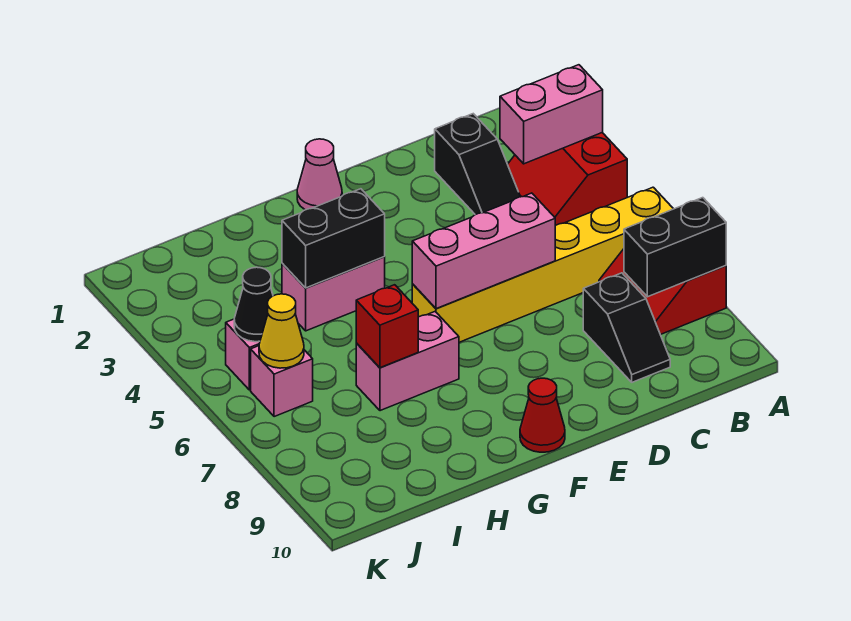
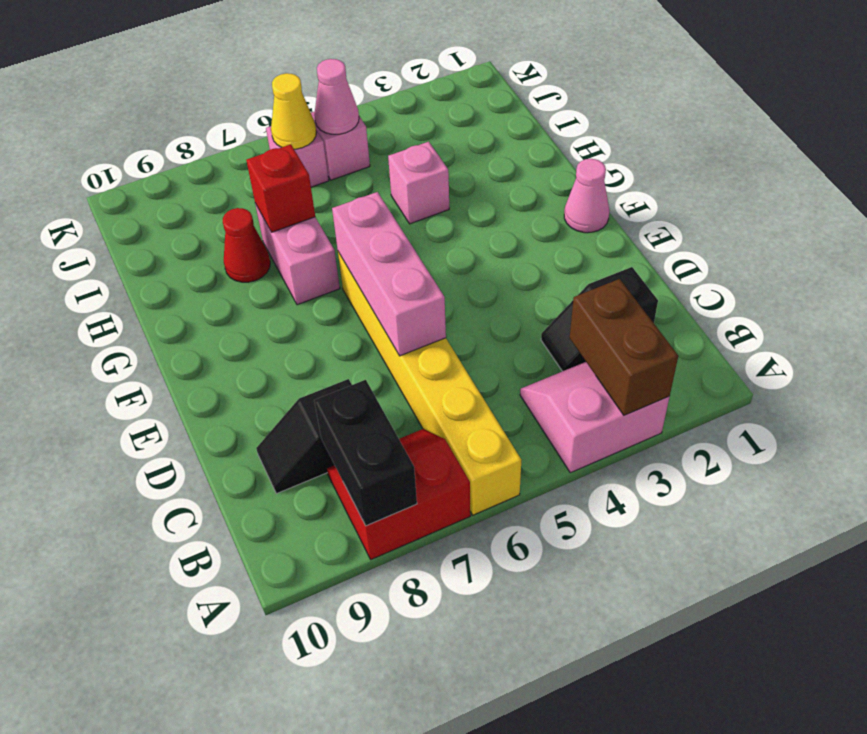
red slope A3:B4 level 1 top A -> pink slope A3:B4 level 1 top A
pink brick A3:B3 level 2 -> brown brick A3:B3 level 2
red cone F10 level 1 -> red cone H8 level 1
pink brick G4:H4 level 1 -> pink brick H4 level 1
black brick G4:H4 level 2 -> none
black cone J5 level 2 -> pink cone J5 level 2

